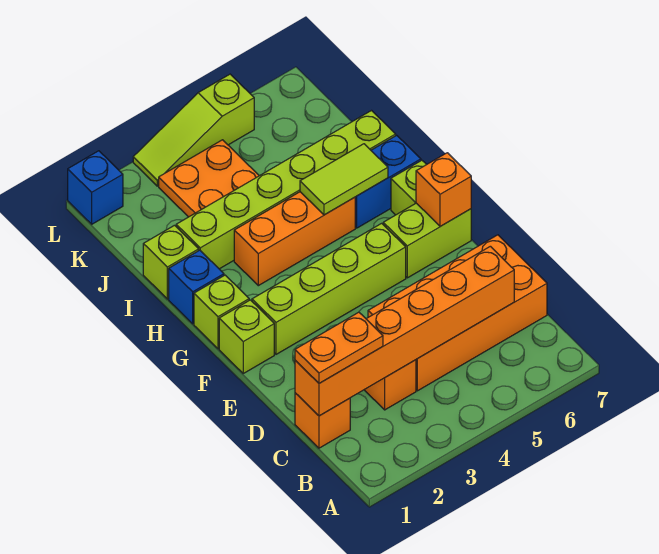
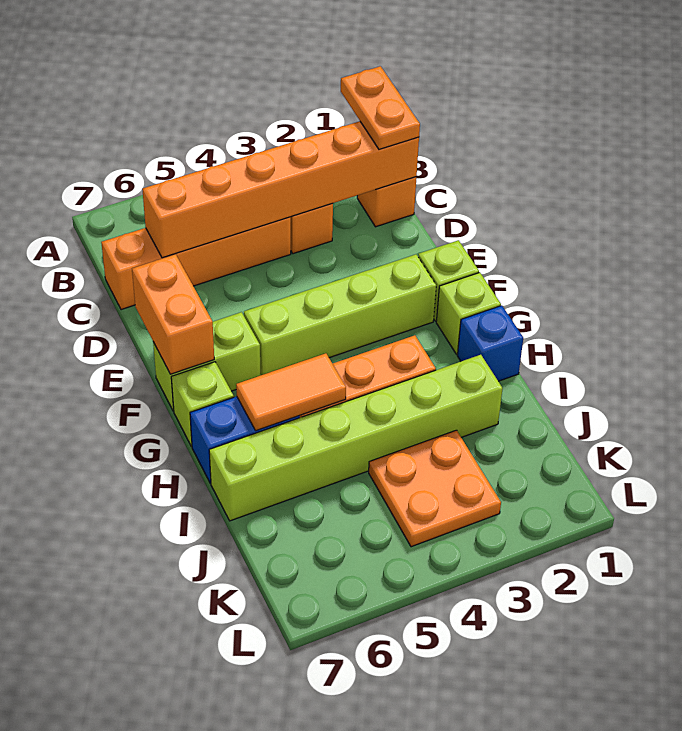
orange plate C1:C2 level 3 -> orange plate B1:C1 level 3
orange brick C4:D7 level 1 -> orange brick C4:C7 level 1
orange brick F7 level 2 -> orange brick E7:F7 level 2
lime tile H5:H6 level 2 -> orange tile H5:H6 level 2
lime brick I1 level 1 -> none
blue brick L1 level 1 -> none
lime slope L3:L5 level 1 top 5 -> none

